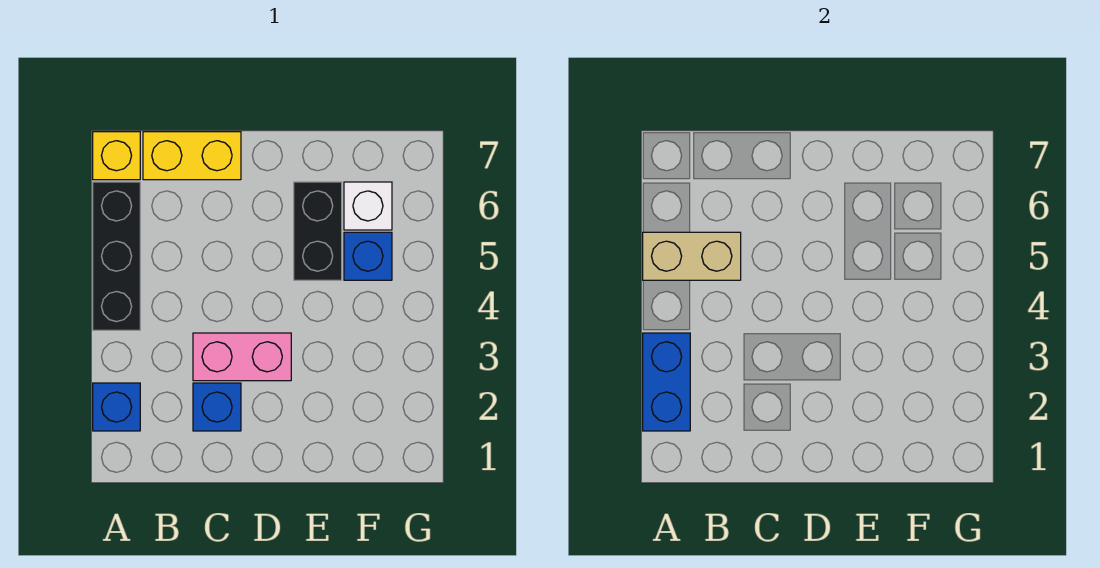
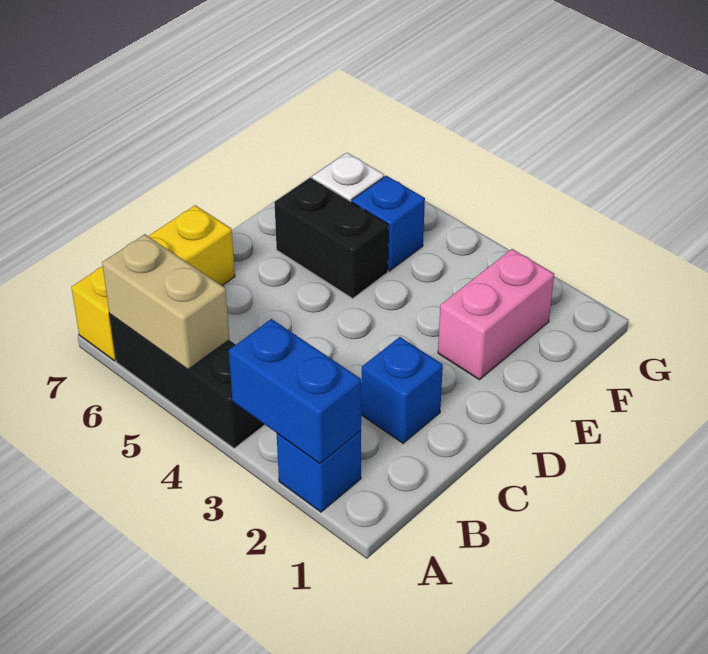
tan brick A5:B5 level 2 -> tan brick A5:A6 level 2
pink brick C3:D3 level 1 -> pink brick E2:F2 level 1

